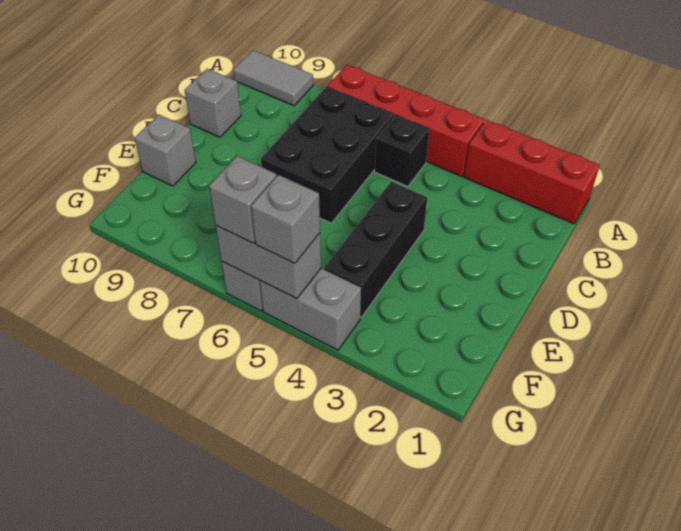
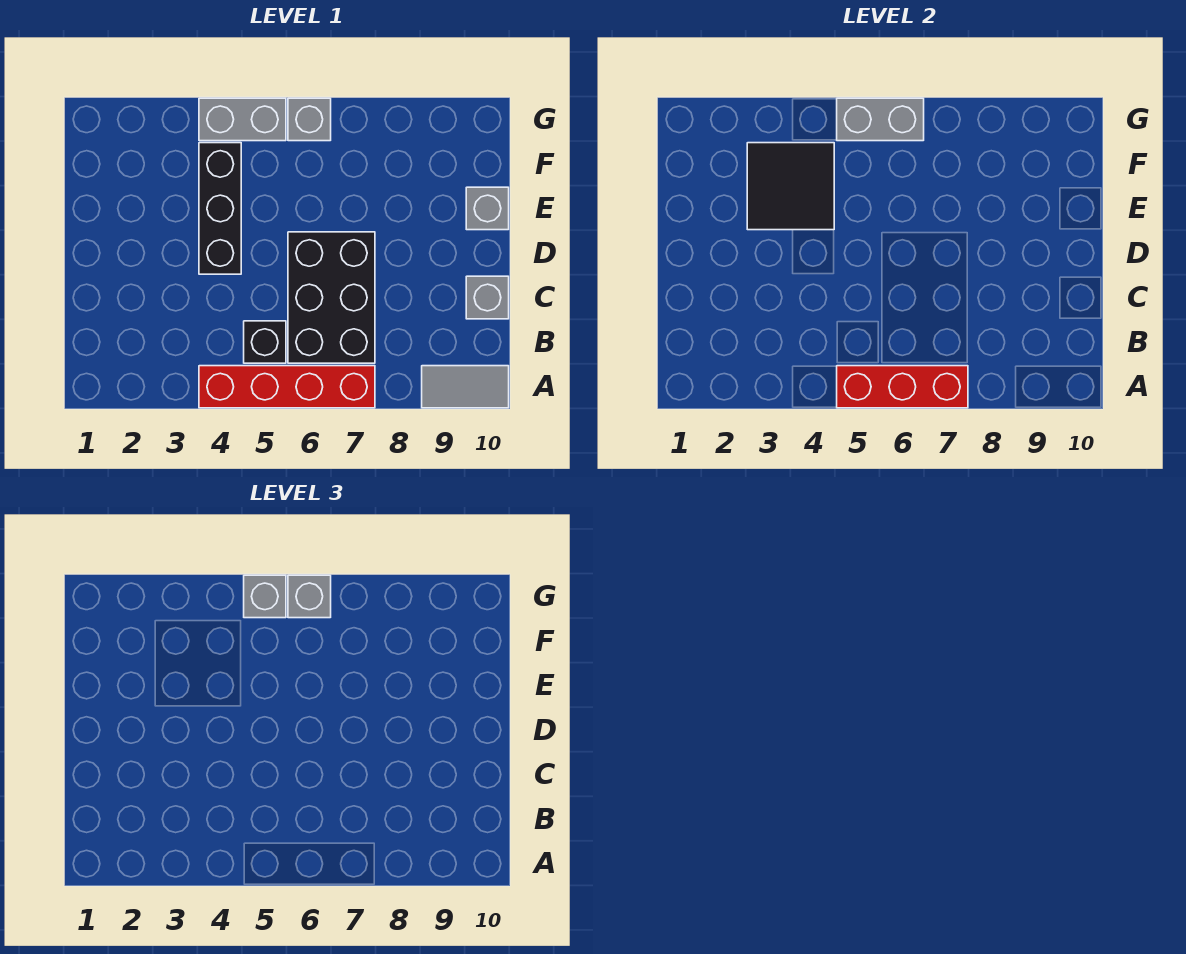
red brick A1:A3 level 1 -> red brick A5:A7 level 2
none -> black tile E3:F4 level 2

